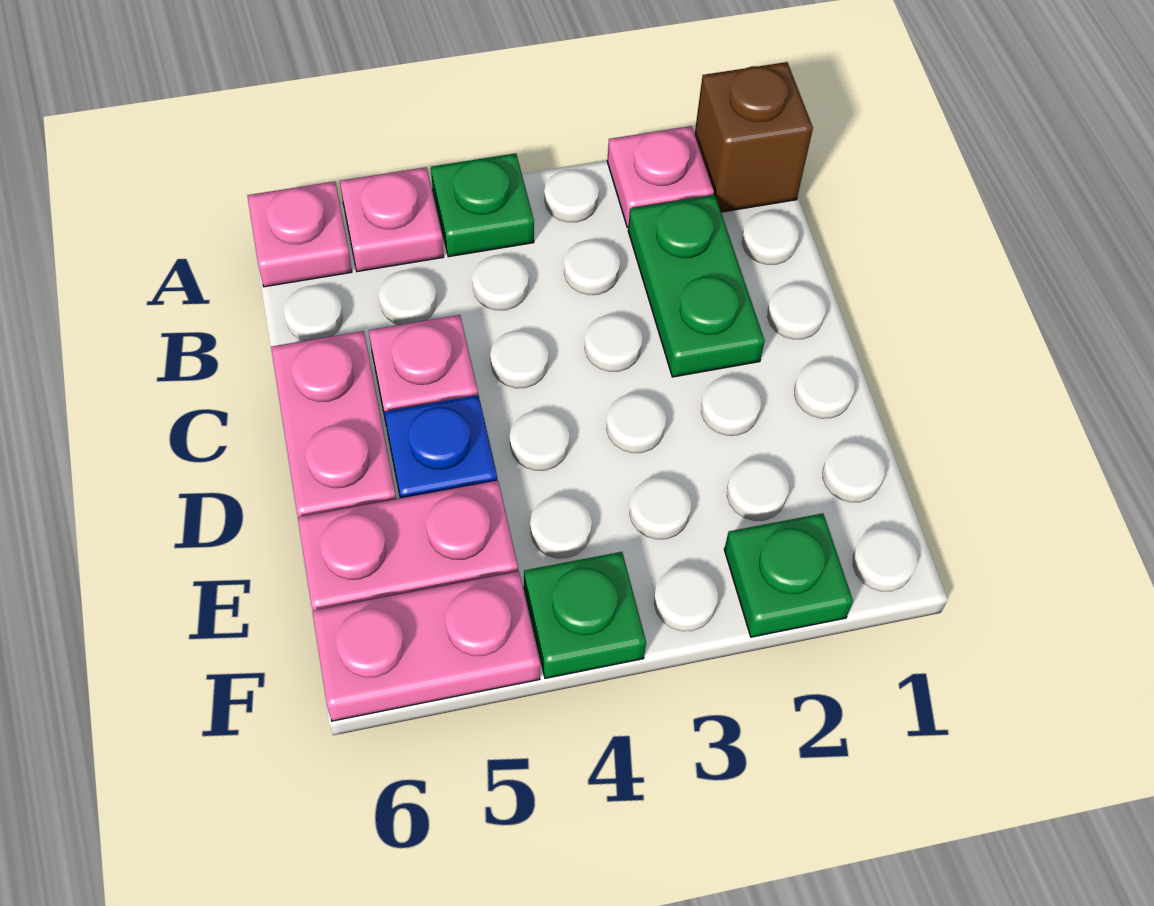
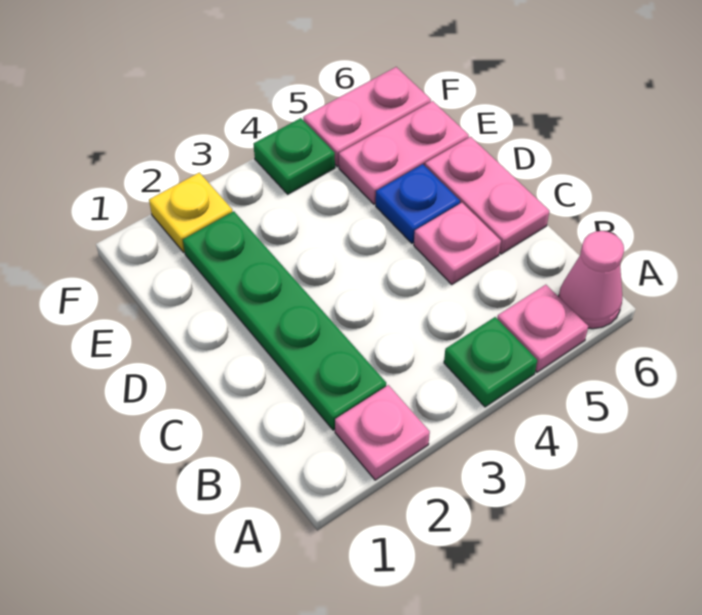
brown brick A1 level 1 -> none
pink plate A6 level 1 -> pink cone A6 level 1
green plate B2:C2 level 1 -> green plate B2:E2 level 1
green plate F2 level 1 -> yellow plate F2 level 1

